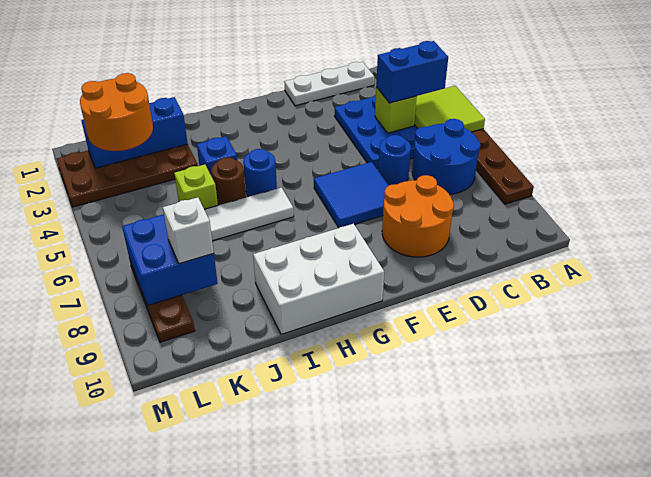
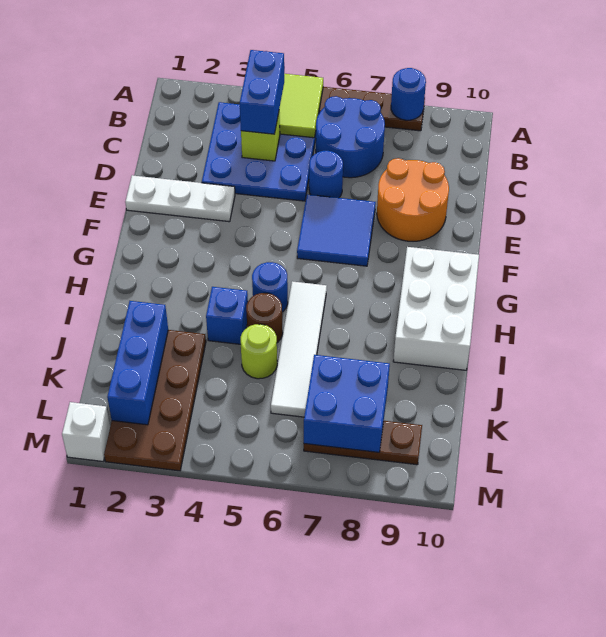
none -> blue round brick A8 level 2
white plate C1:E1 level 1 -> white plate E1:E3 level 1
lime brick J5 level 1 -> lime round brick J5 level 1
orange round brick K2:L3 level 3 -> none
white brick K8 level 3 -> white brick M1 level 1

